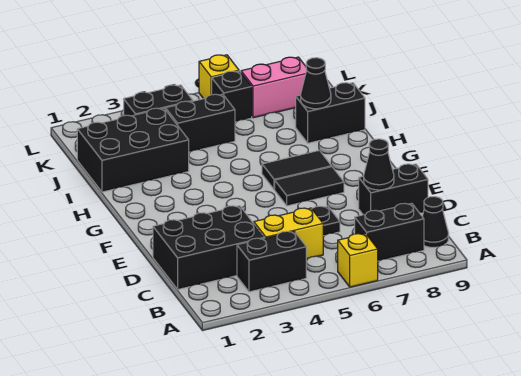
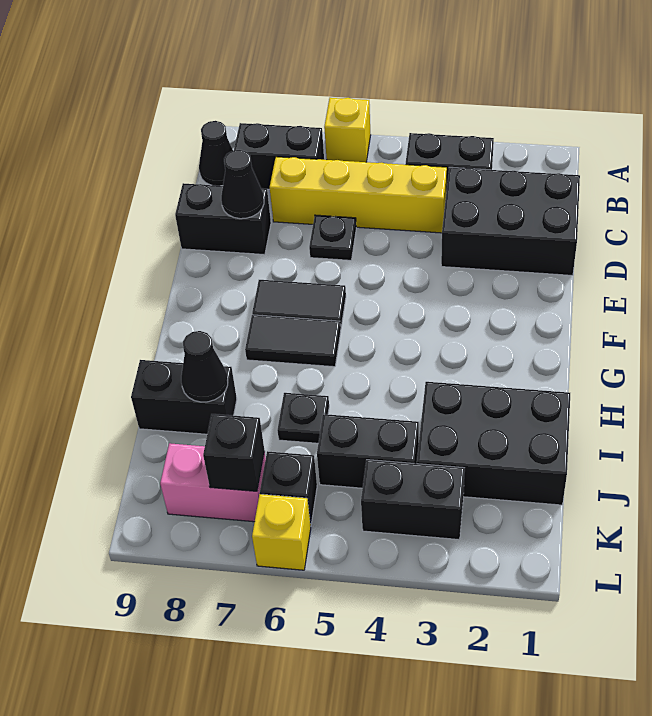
yellow brick C4:C5 level 1 -> yellow brick C4:C7 level 1
none -> black plate I6 level 1
none -> black brick K7 level 2

